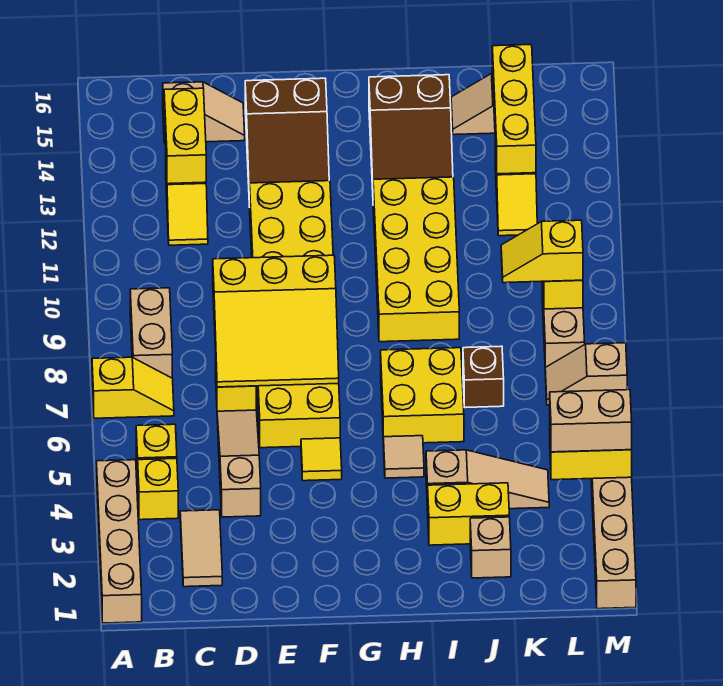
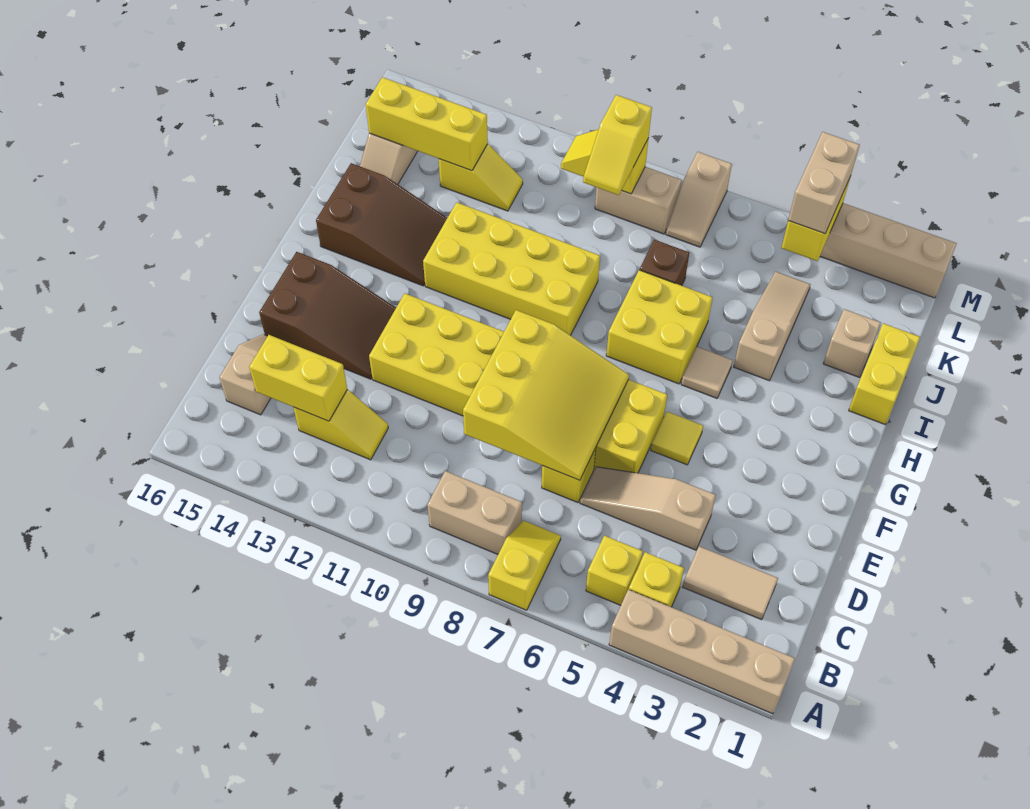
yellow brick I3:J3 level 1 -> yellow brick I1:J1 level 1

